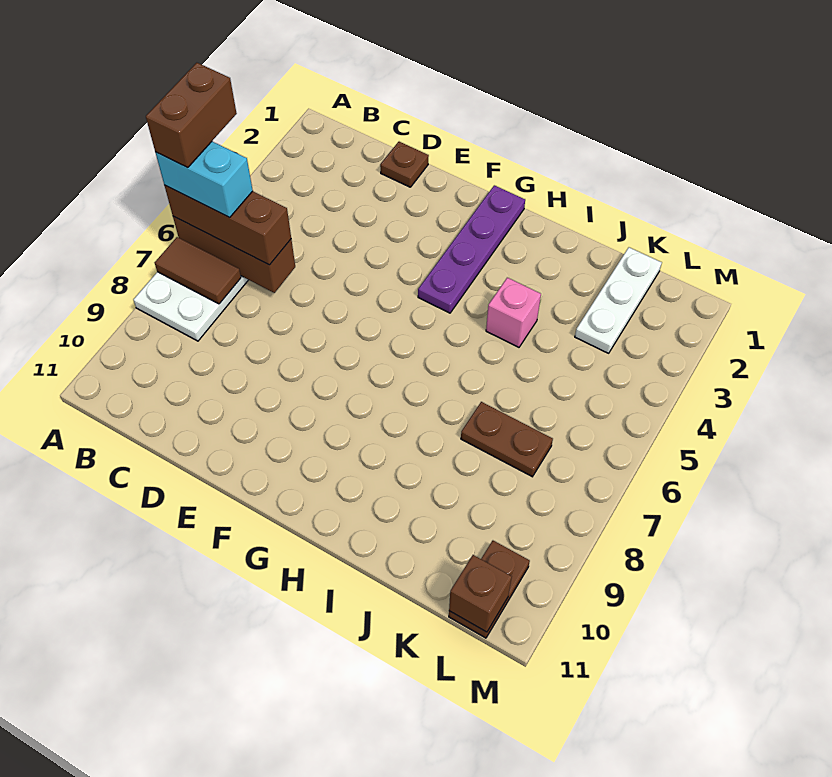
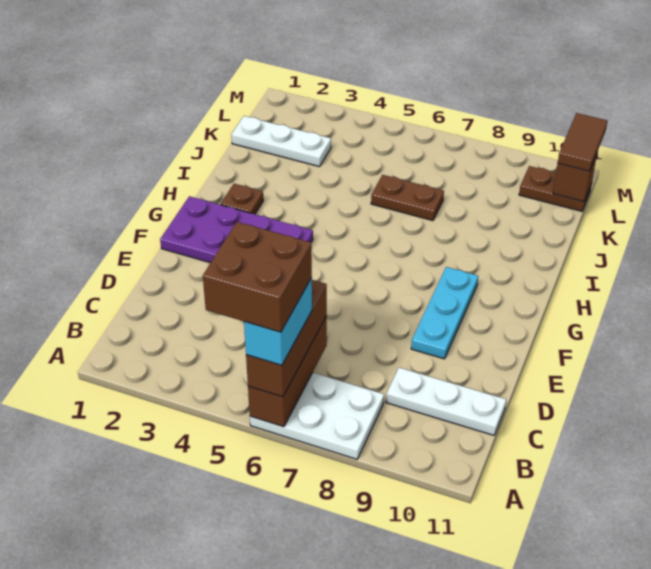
brown brick A5:A6 level 5 -> brown brick A5:B6 level 5
brown tile A7:B7 level 2 -> brown tile L11:M11 level 3
none -> white plate C9:C11 level 1
brown plate D1 level 1 -> brown plate H2 level 1
none -> cyan plate E9:G9 level 1
purple plate G1:G4 level 1 -> purple plate F1:G4 level 1
pink brick I4 level 1 -> none
brown plate J7:K7 level 1 -> brown plate J6:J7 level 1

